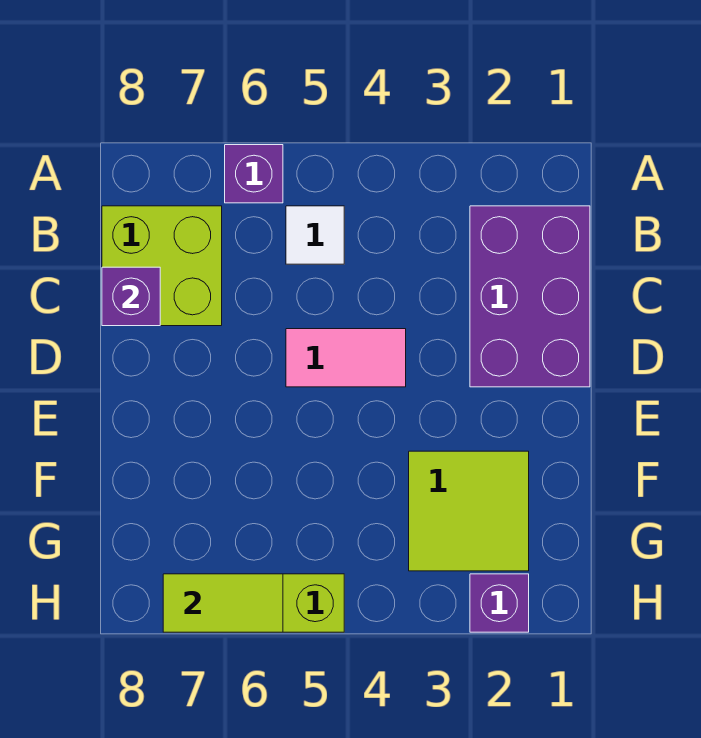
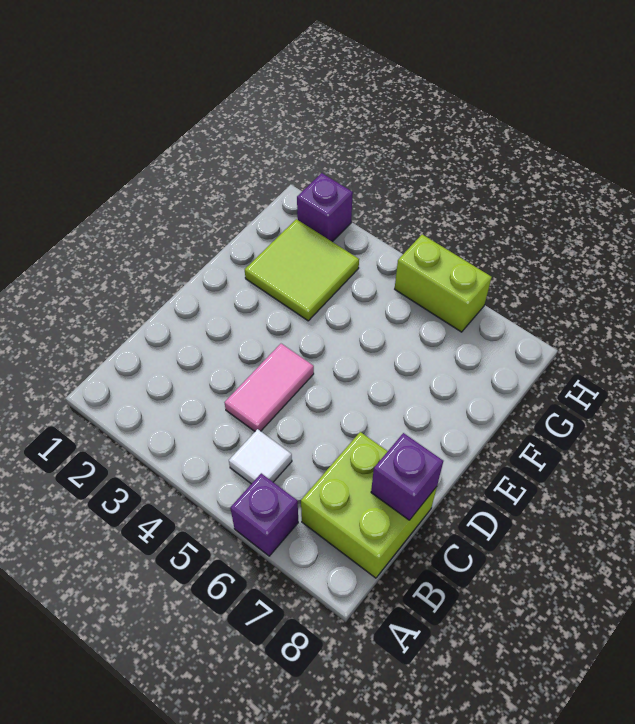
purple brick B1:D2 level 1 -> none
pink tile D4:D5 level 1 -> pink tile C4:D4 level 1
lime tile H6:H7 level 2 -> none

